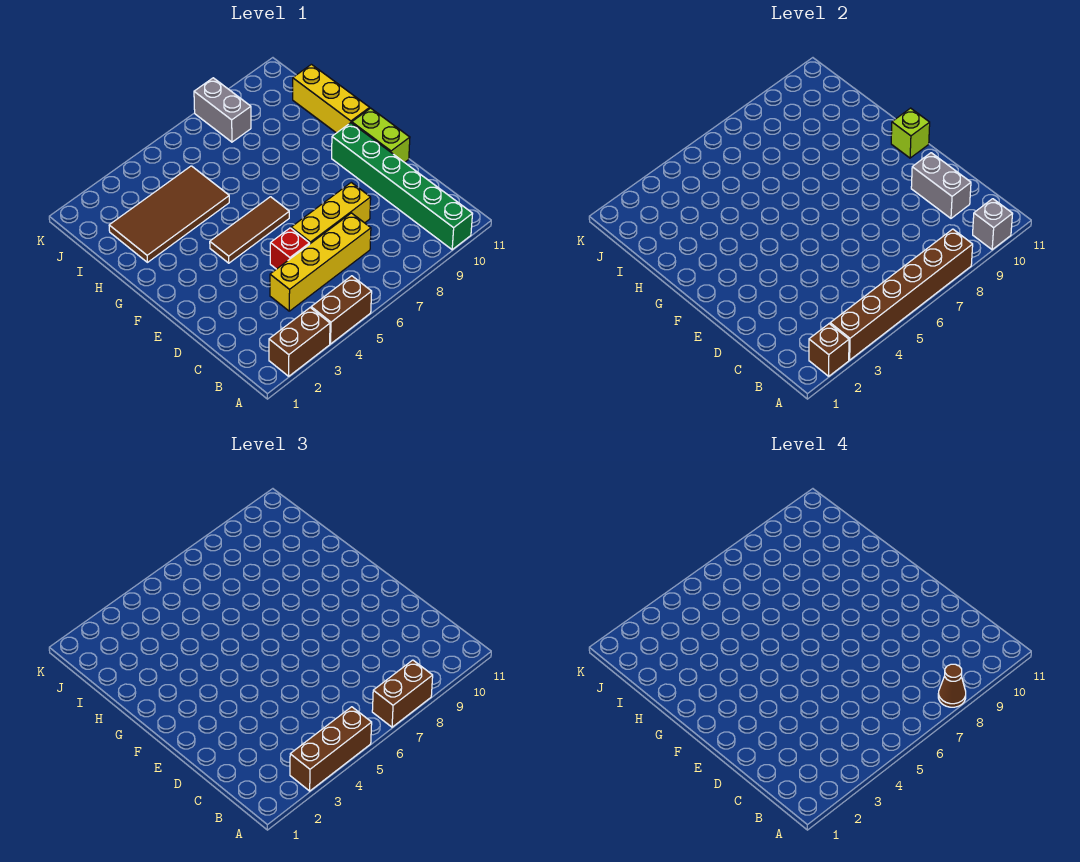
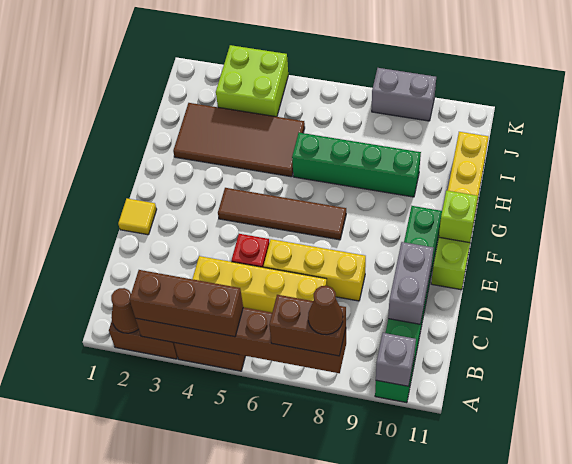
brown brick A2 level 2 -> brown cone A2 level 2
none -> yellow tile E1 level 1
brown tile F4:F6 level 1 -> brown tile F4:F7 level 1
none -> green brick H6:H9 level 1
none -> lime brick J3:K4 level 1
grey brick J8:K8 level 1 -> grey brick K8:K9 level 1

